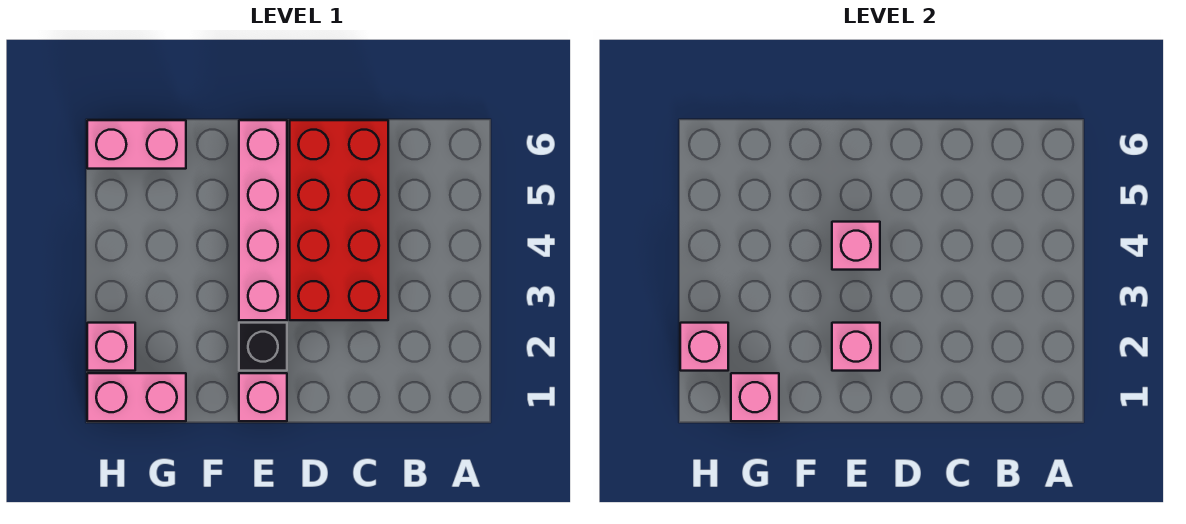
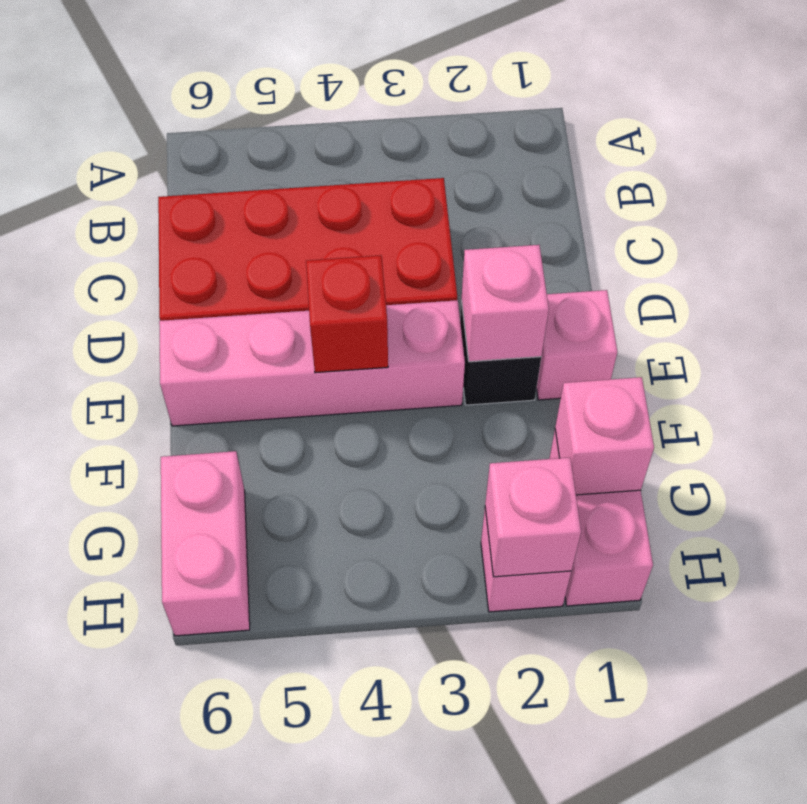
pink brick E4 level 2 -> red brick E4 level 2

